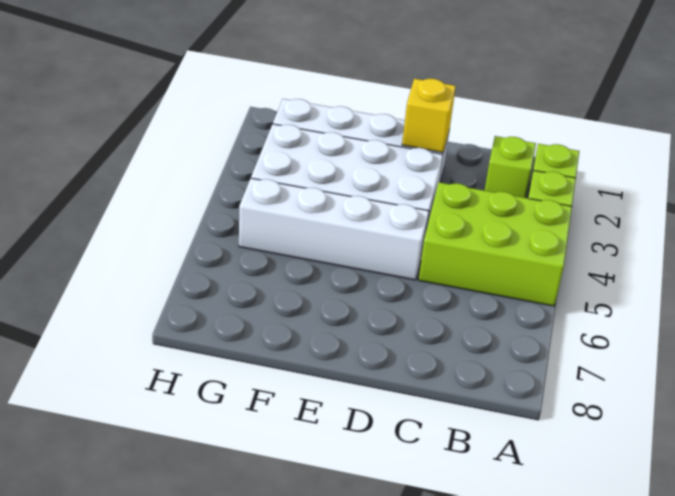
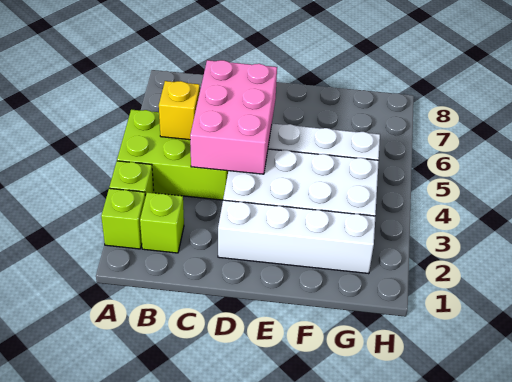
none -> pink brick C4:D6 level 2
yellow brick D2 level 2 -> yellow brick B5 level 2

